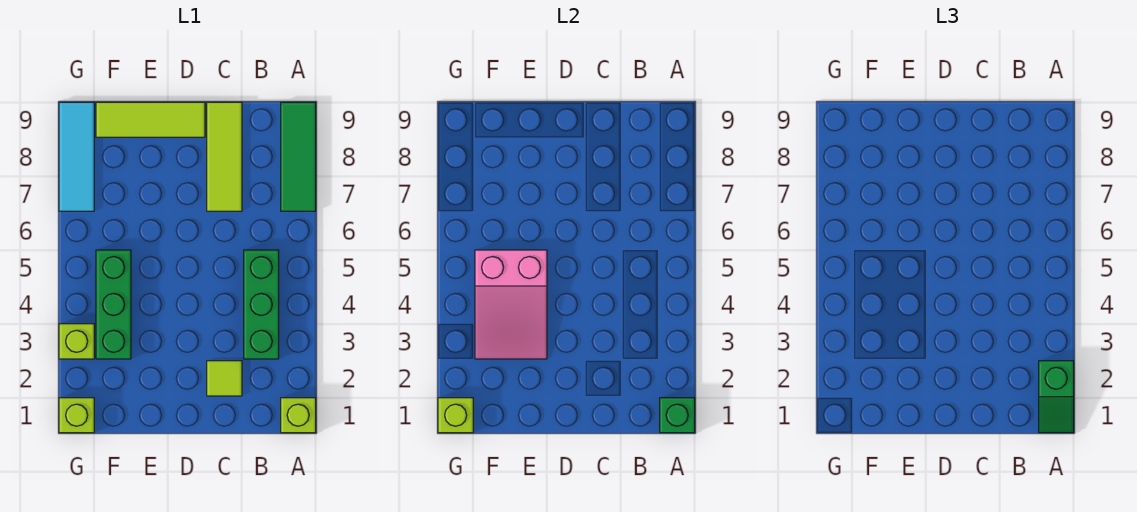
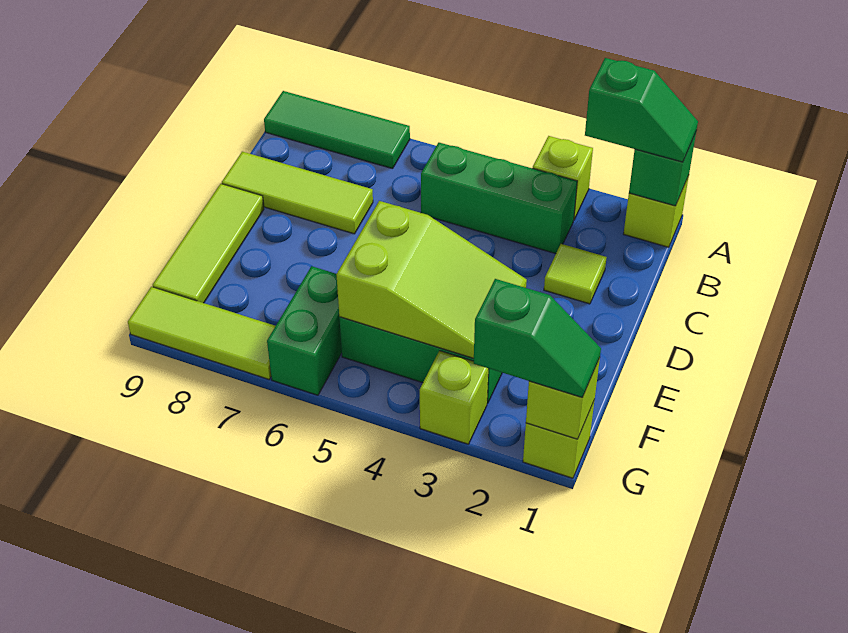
none -> lime brick A3 level 1
pink slope E3:F5 level 2 top 5 -> lime slope E3:F5 level 2 top 5
none -> green brick F6:G6 level 1
none -> green slope G1:G2 level 3 top 2
cyan tile G7:G9 level 1 -> lime tile G7:G9 level 1

